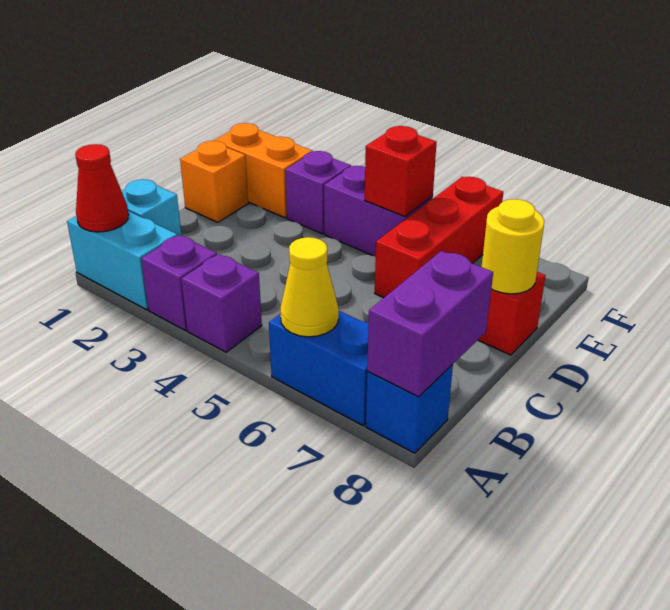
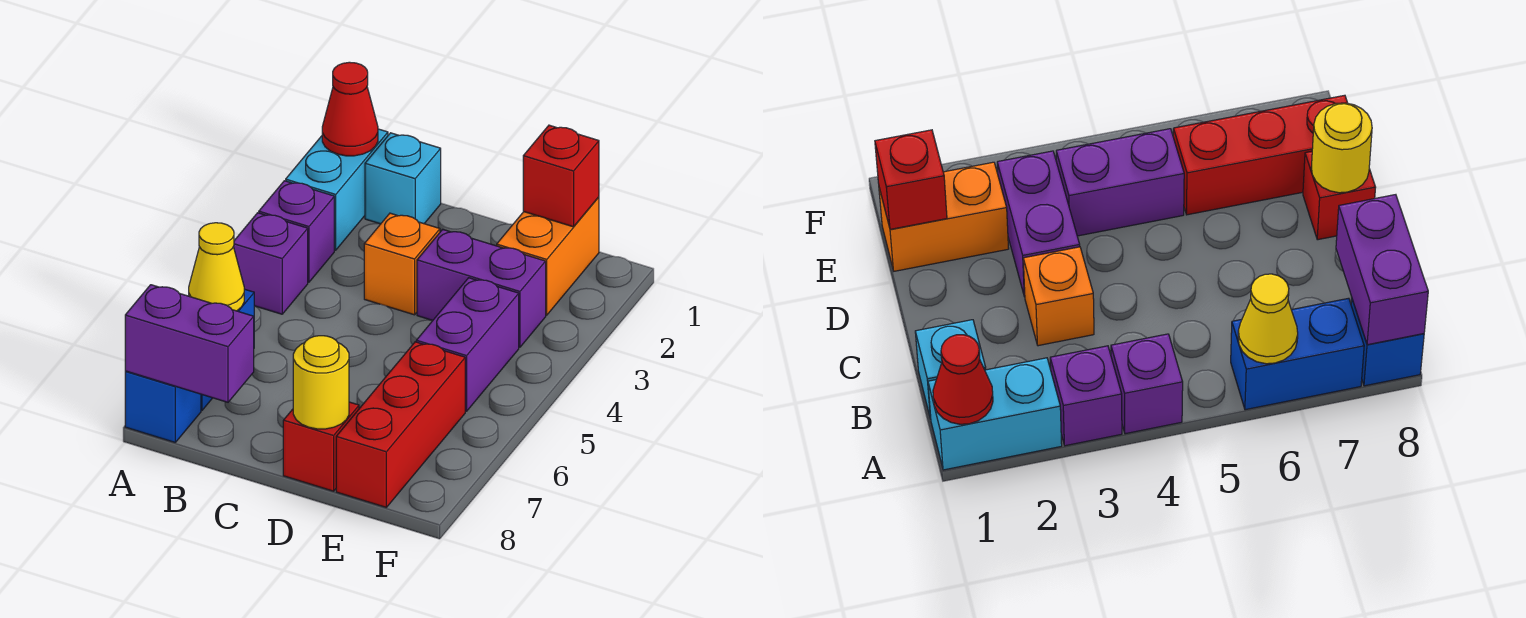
orange brick D1 level 1 -> orange brick C3 level 1
red brick D6:F6 level 1 -> red brick E6:E8 level 1
purple brick E3 level 1 -> purple brick D3:E3 level 1
red brick E5 level 2 -> red brick E1 level 2

